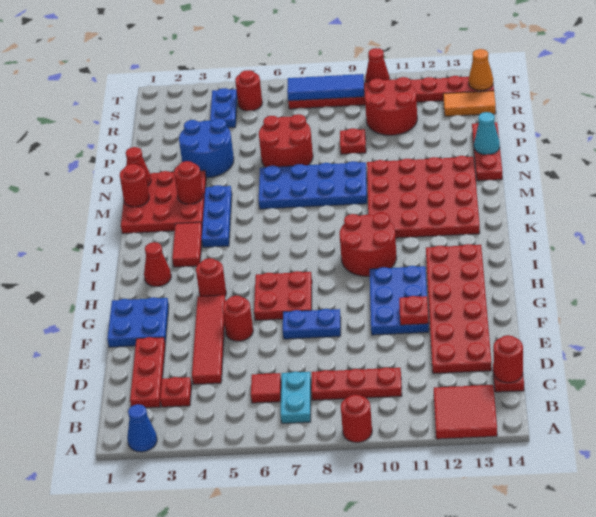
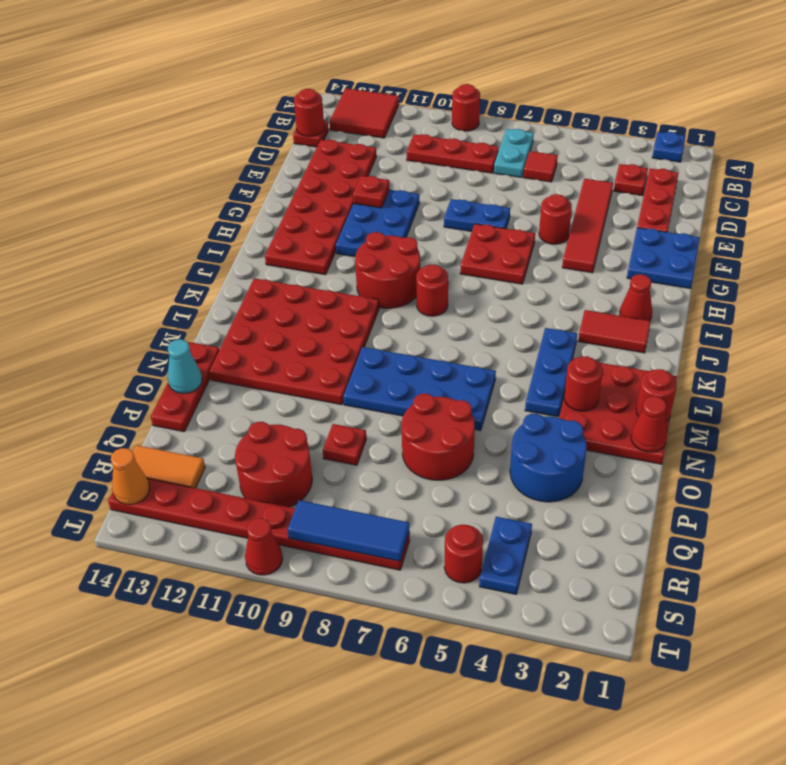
blue cone A2 level 1 -> blue plate A2 level 1
red round brick H4 level 1 -> red round brick J8 level 1
red tile J3:K3 level 1 -> red tile J2:J3 level 1

